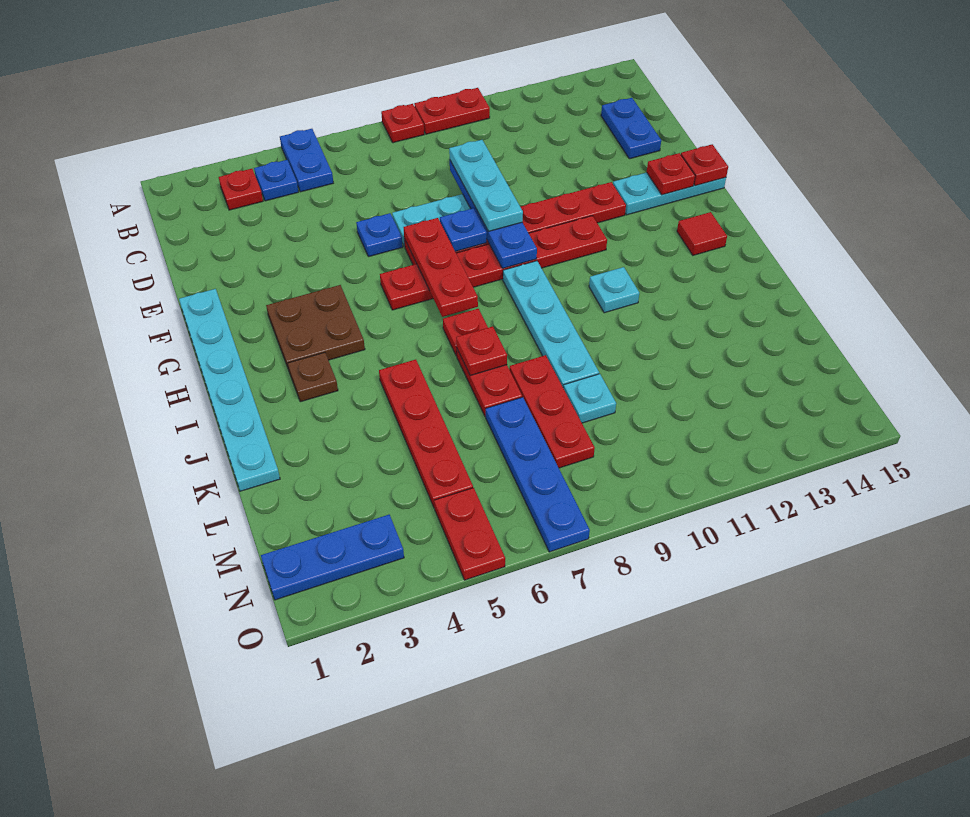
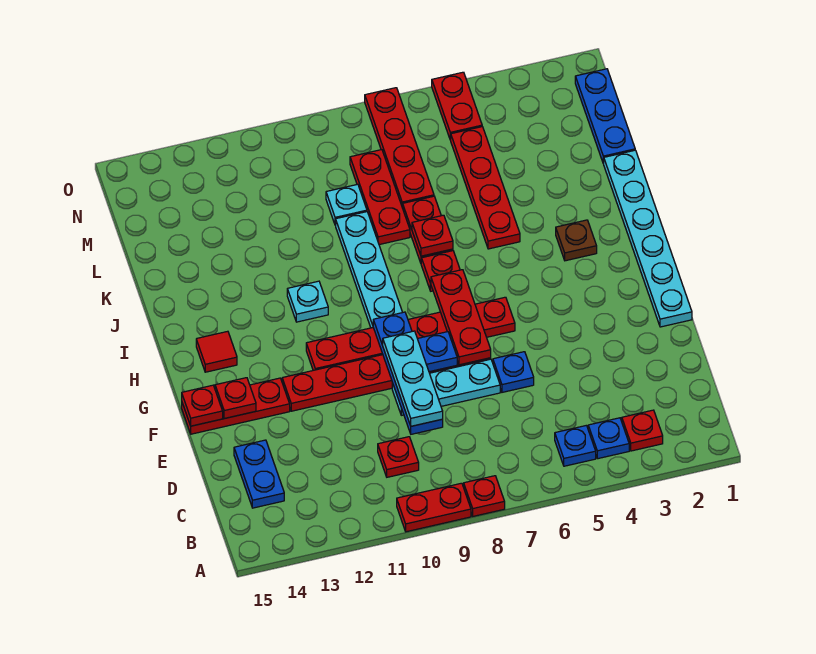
blue plate A5:B5 level 1 -> blue plate B5 level 1
none -> red plate C10 level 1
cyan plate F13:F15 level 1 -> red plate F13:F15 level 1
brown plate G3:H4 level 1 -> none
blue plate L7:O7 level 1 -> red plate L7:O7 level 1
blue plate N1:N3 level 1 -> blue plate L1:N1 level 1

